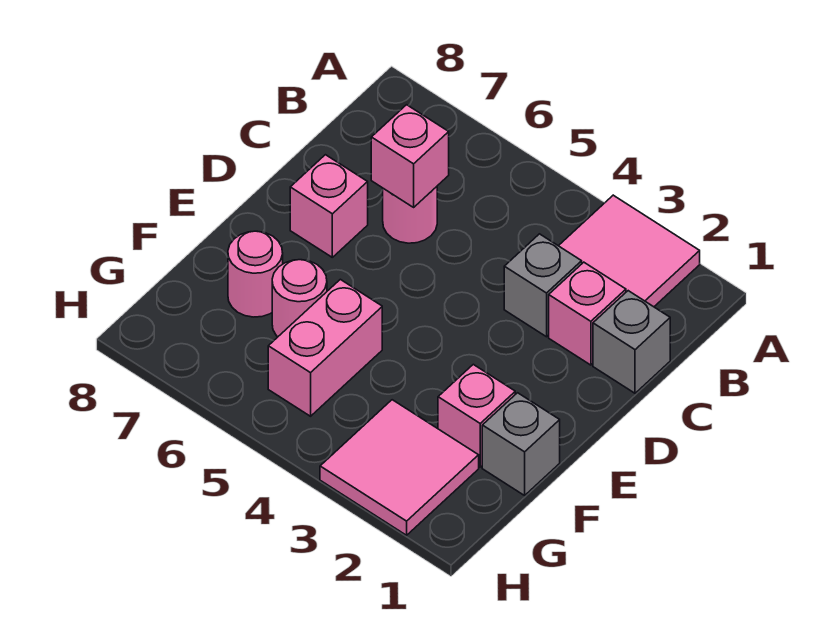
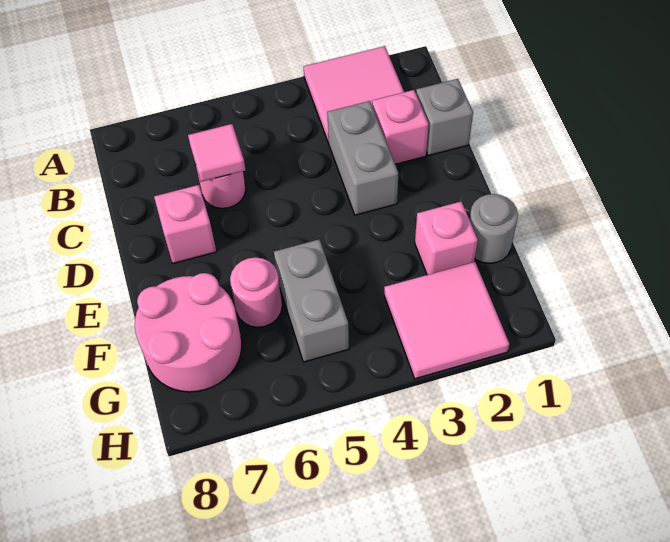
grey brick C3 level 1 -> grey brick C3:D3 level 1
pink brick C6 level 2 -> pink tile C6 level 2
grey brick F1 level 1 -> grey round brick F1 level 1
pink brick F5:G5 level 1 -> grey brick F5:G5 level 1
pink round brick F7 level 1 -> pink round brick F7:G8 level 1

